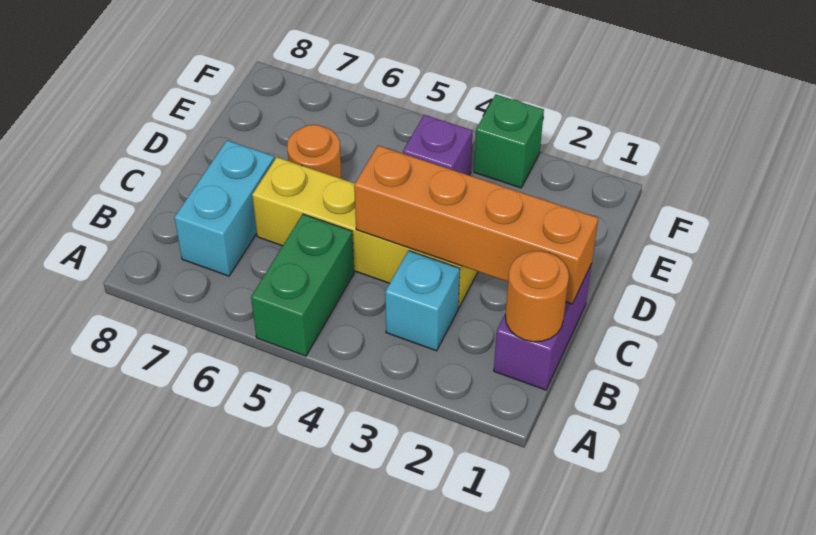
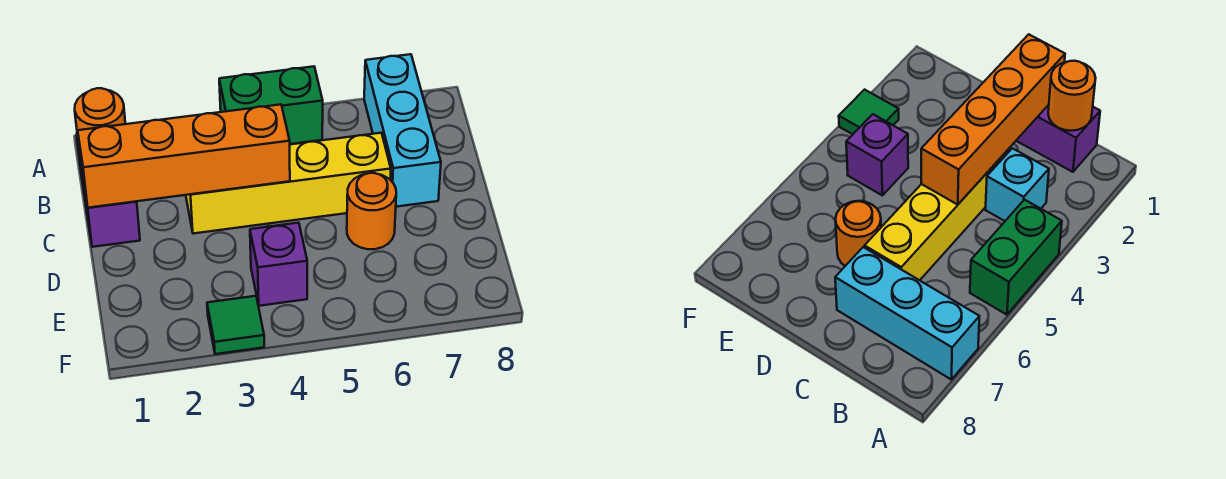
green brick A5:B5 level 1 -> green brick A4:A5 level 1
cyan brick B7:C7 level 1 -> cyan brick A7:C7 level 1
green brick F3 level 1 -> green tile F3 level 1

